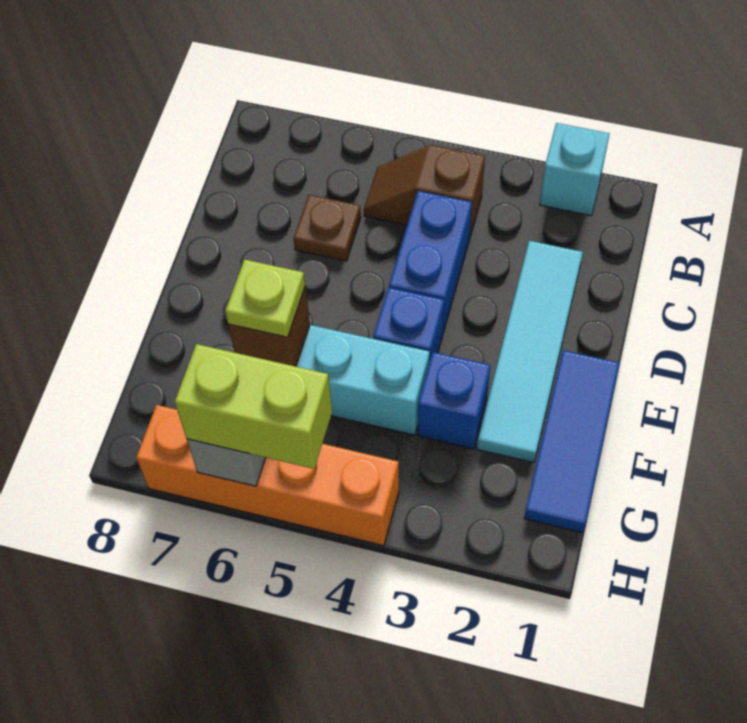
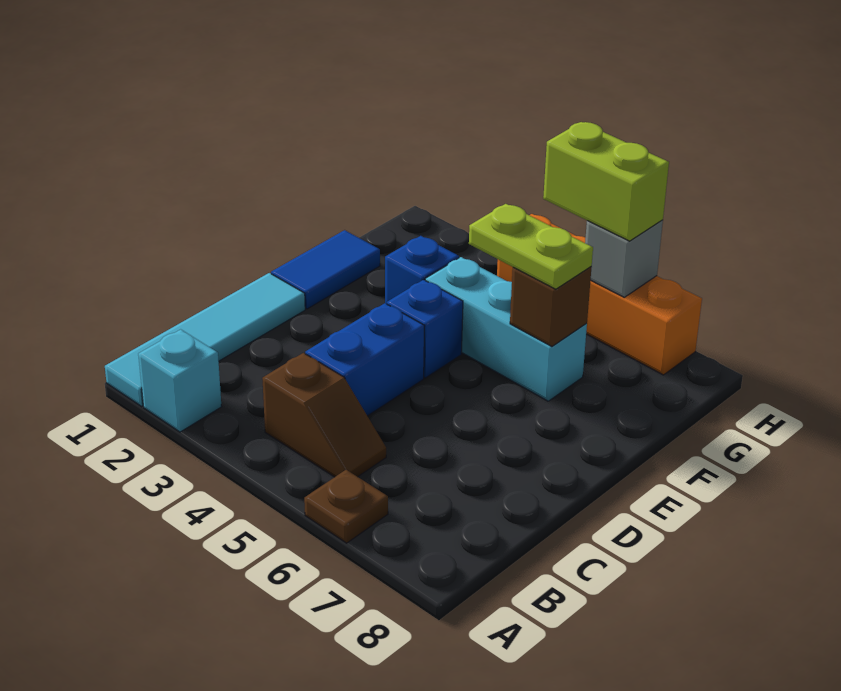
cyan tile C2:F2 level 1 -> cyan tile A1:D1 level 1
brown plate C6 level 1 -> brown plate A6 level 1
blue tile E1:G1 level 1 -> blue tile E1:F1 level 1
lime plate F6 level 3 -> lime plate F5:F6 level 3

